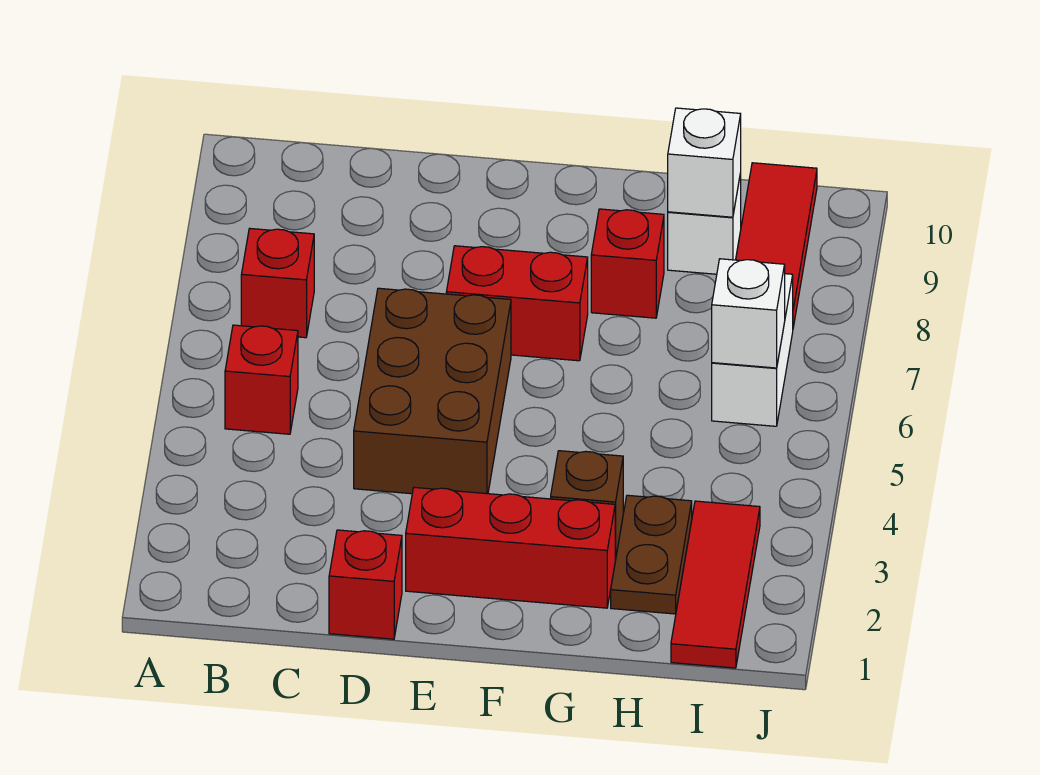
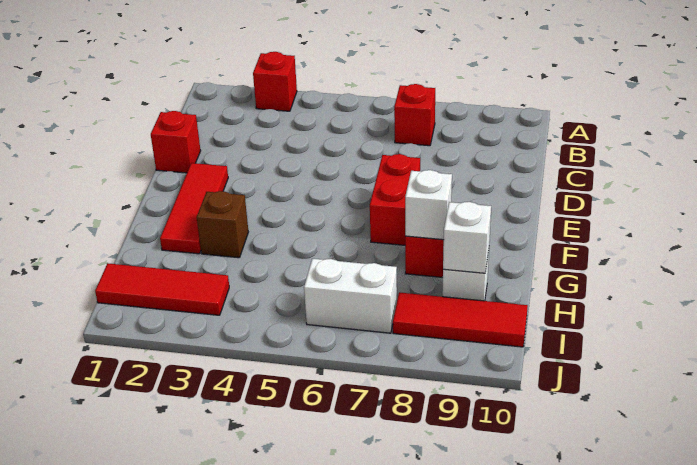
red brick B5 level 1 -> red brick A3 level 1
brown brick D4:E6 level 1 -> none
red brick E2:G2 level 1 -> red tile E2:G2 level 1
brown plate H2:H3 level 1 -> none
white brick I6 level 2 -> white brick G8 level 2

